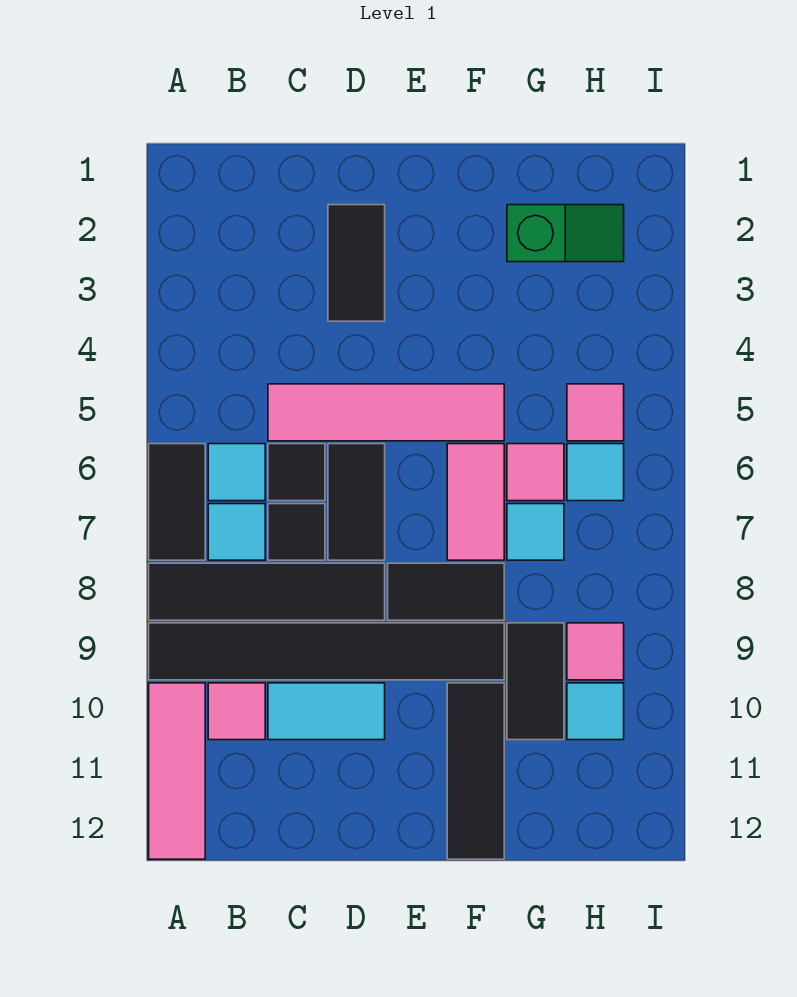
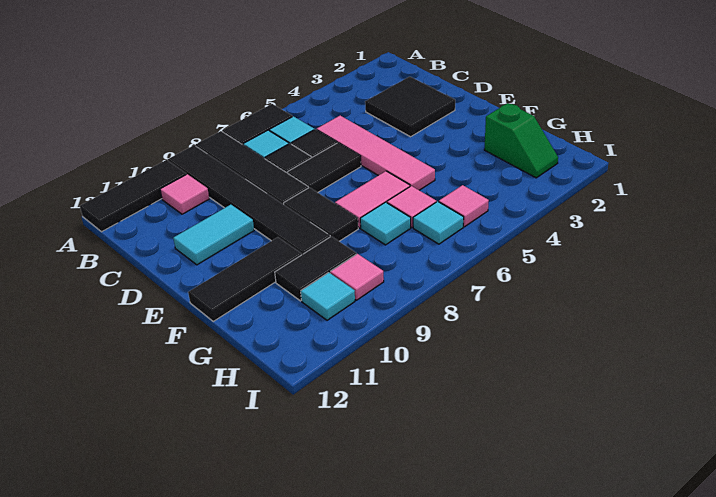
pink tile A10:A12 level 1 -> black tile A10:A12 level 1
cyan tile C10:D10 level 1 -> cyan tile D10:D11 level 1
black tile D2:D3 level 1 -> black tile C2:D3 level 1

